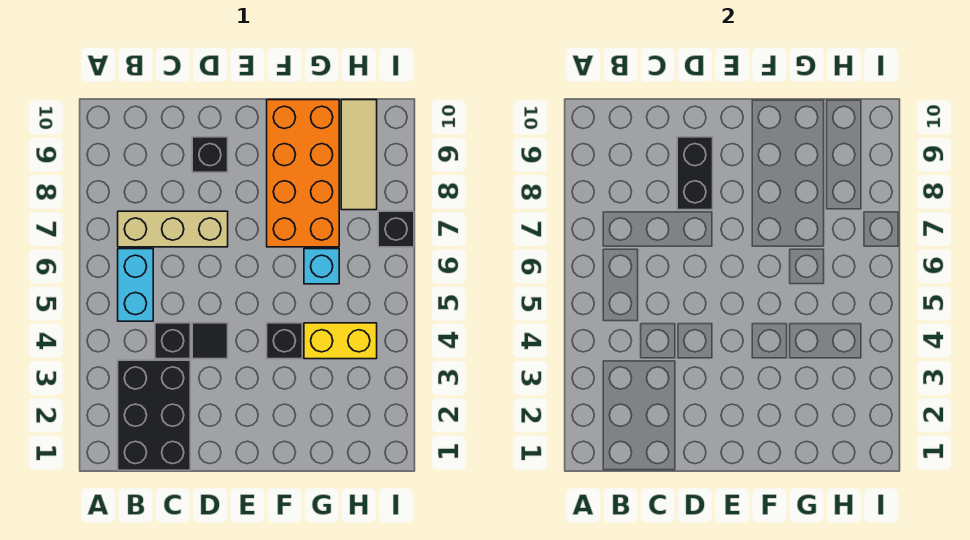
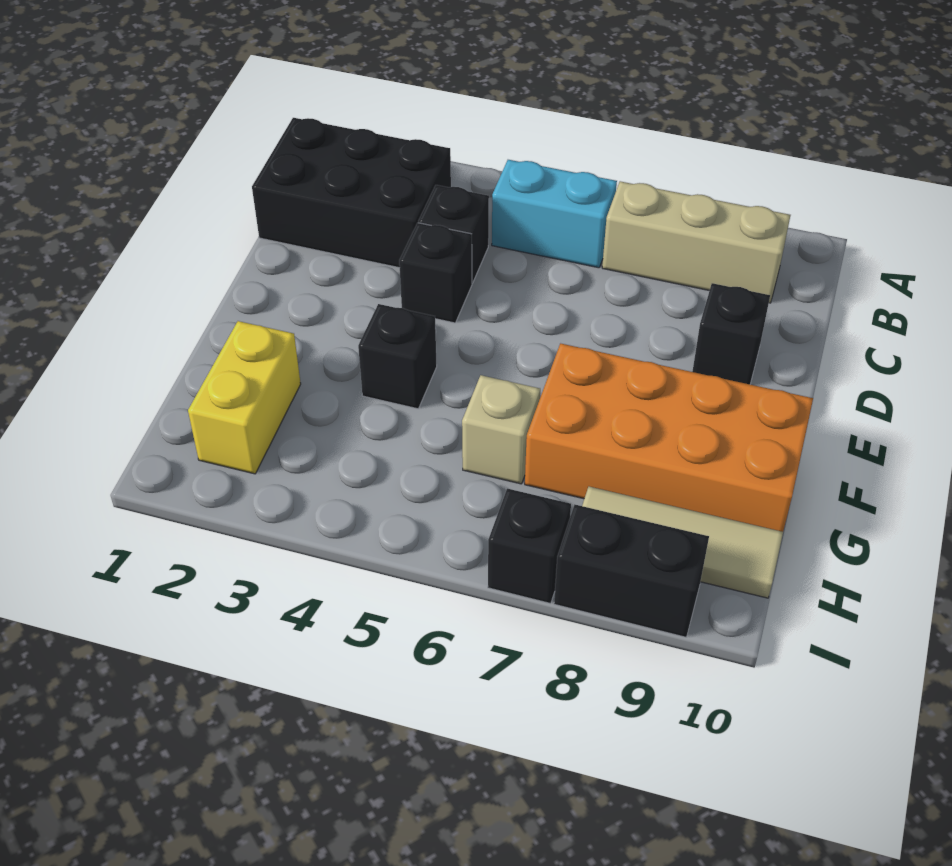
tan brick B7:D7 level 1 -> tan brick B7:B9 level 1
black tile D4 level 1 -> black brick D4 level 1
black brick D8:D9 level 2 -> black brick I8:I9 level 1
yellow brick G4:H4 level 1 -> yellow brick G2:H2 level 1
cyan brick G6 level 1 -> tan brick G6 level 1

